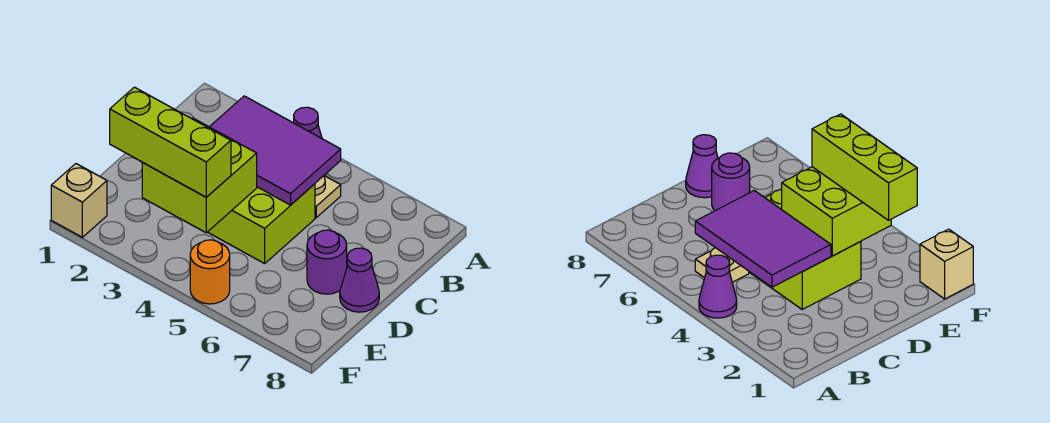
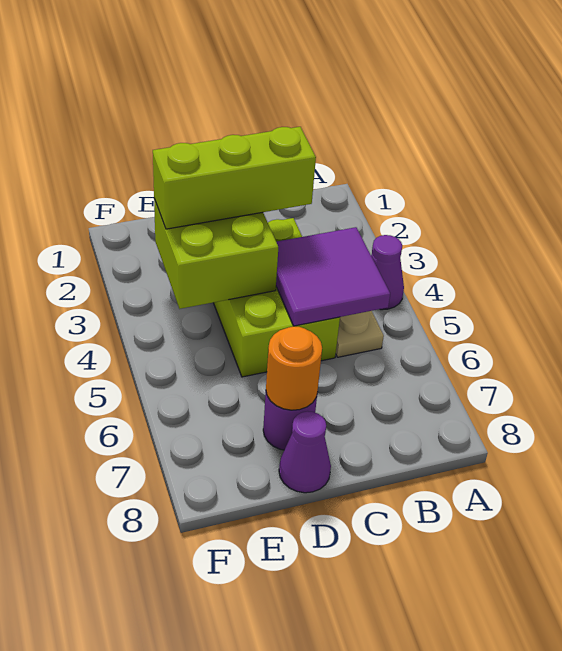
purple tile B3:C5 level 2 -> purple tile B4:C5 level 2
lime brick E2:E4 level 3 -> lime brick C3:E3 level 3
tan brick F1 level 1 -> none
orange round brick F5 level 1 -> orange round brick D7 level 2

